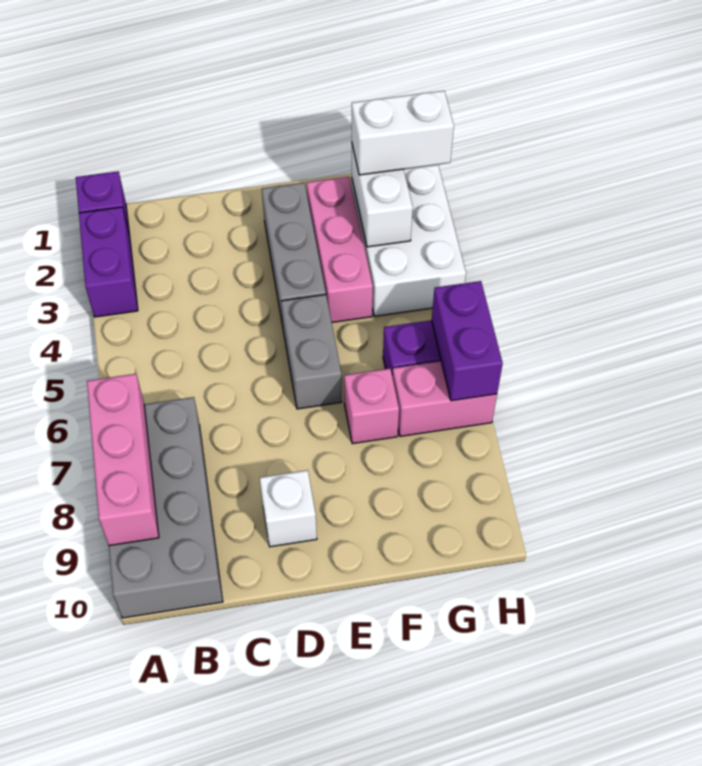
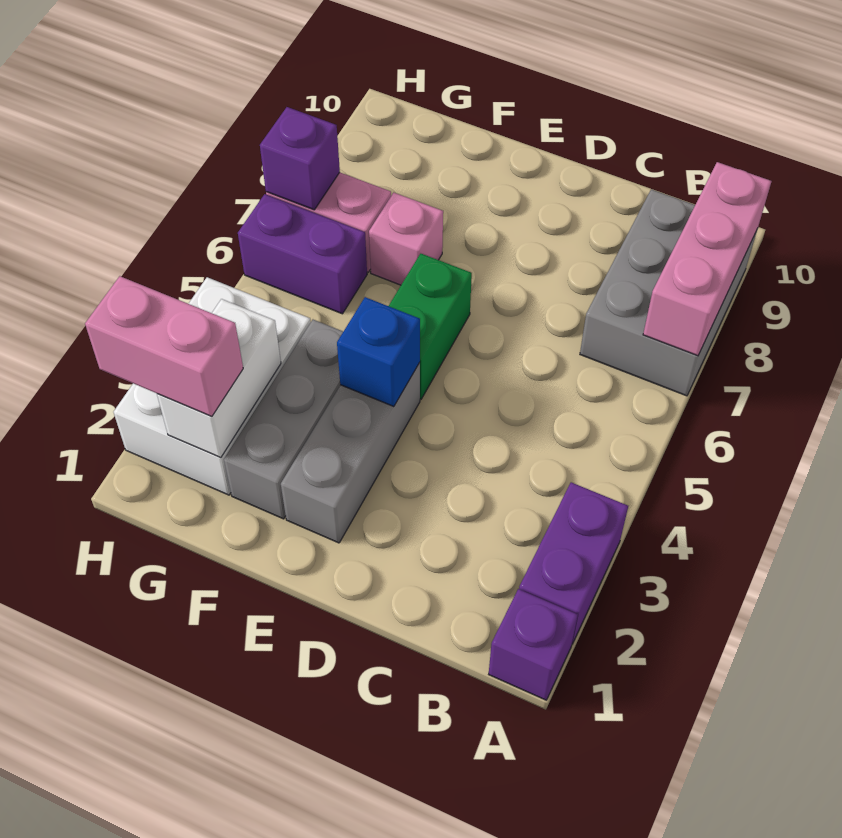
grey brick A7:B10 level 1 -> grey brick A7:B9 level 1
white brick D9 level 1 -> none
none -> blue brick E4 level 2
grey brick E5:E6 level 1 -> green brick E5:E6 level 1
pink brick F2:F4 level 1 -> grey brick F2:F4 level 1
white brick G2:H2 level 3 -> pink brick G2:H2 level 3
purple brick H6:H7 level 2 -> purple brick H7 level 2

